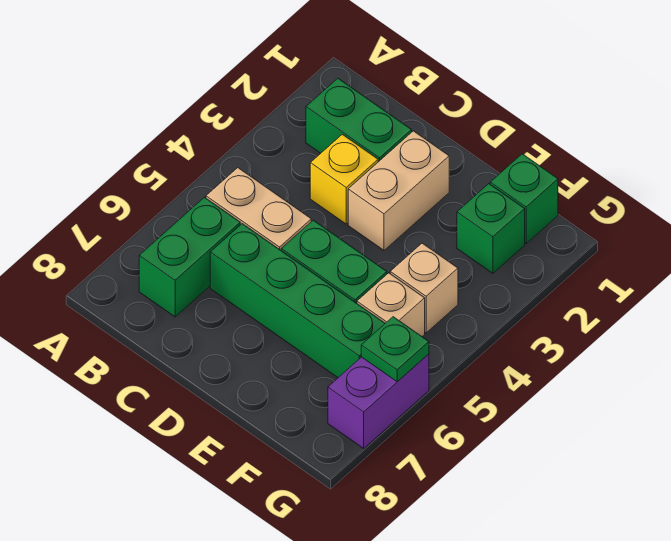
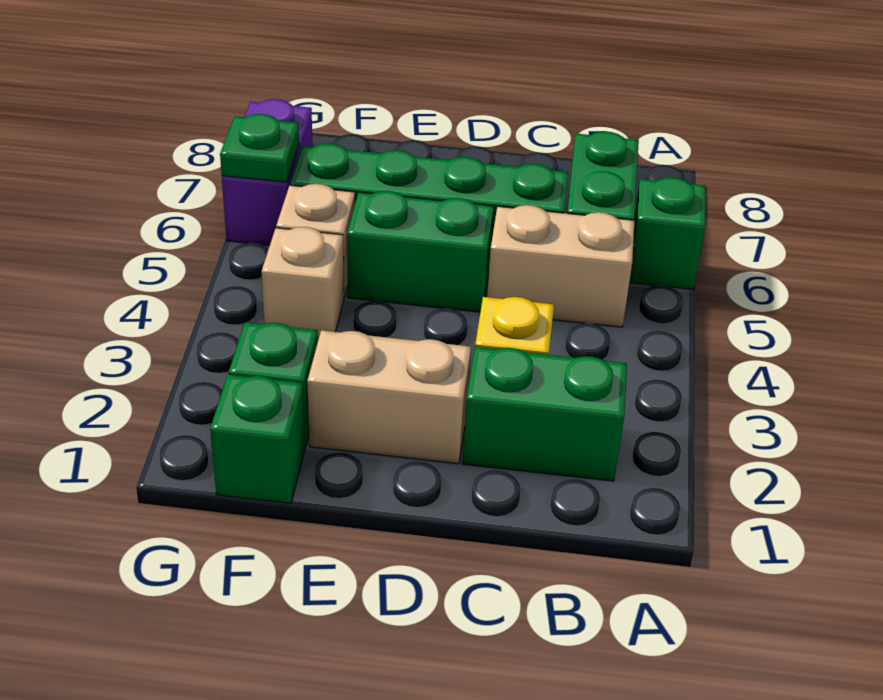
none -> green brick A6 level 1
tan brick D2:D3 level 1 -> tan brick D2:E2 level 1

